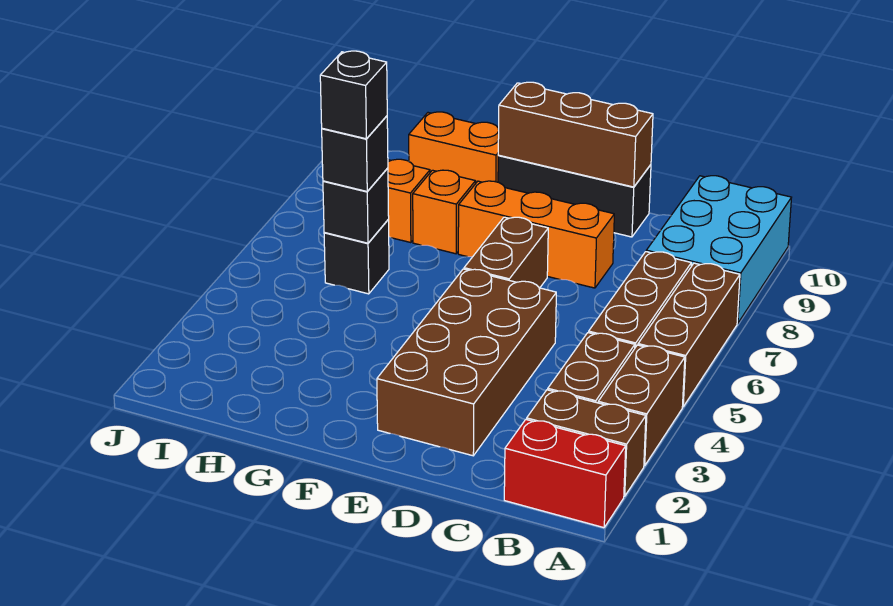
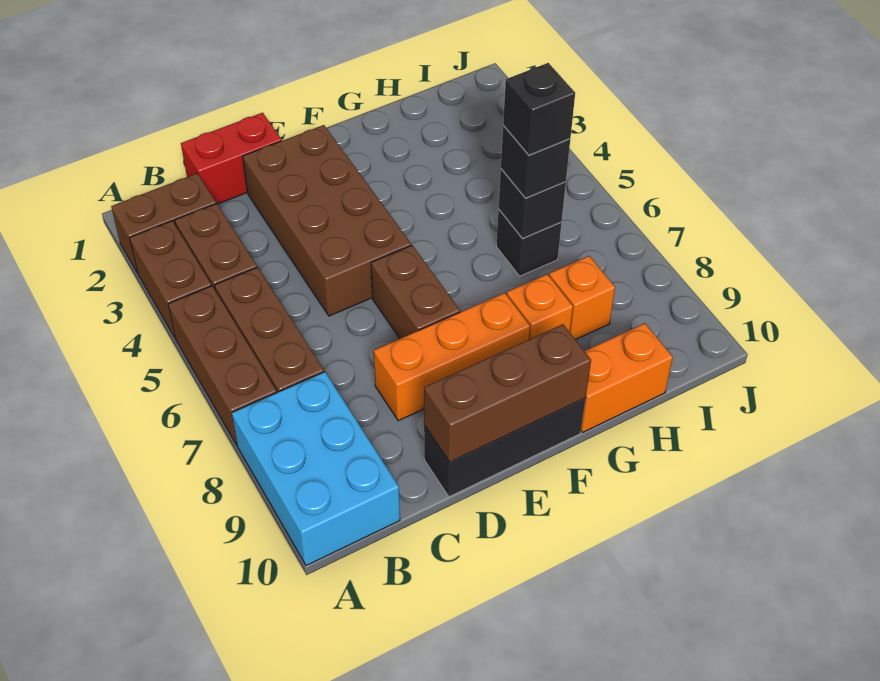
red brick A1:B1 level 1 -> red brick C1:D1 level 1

